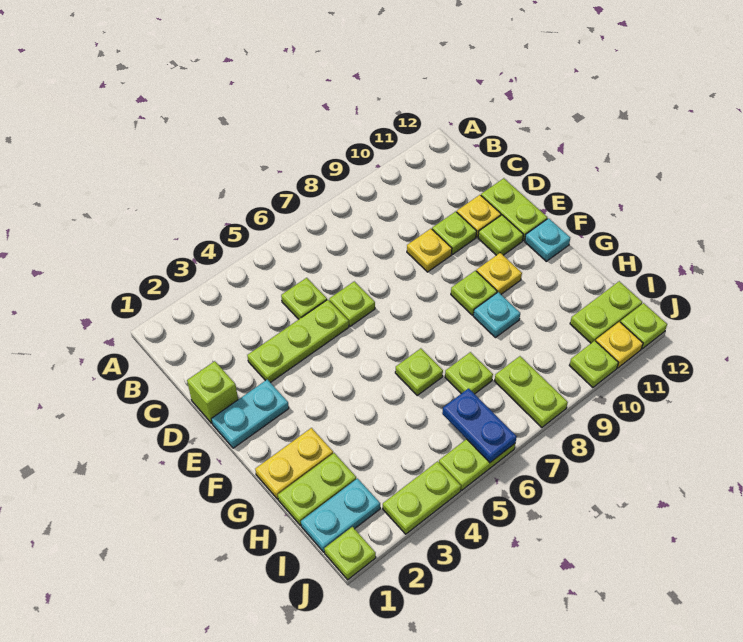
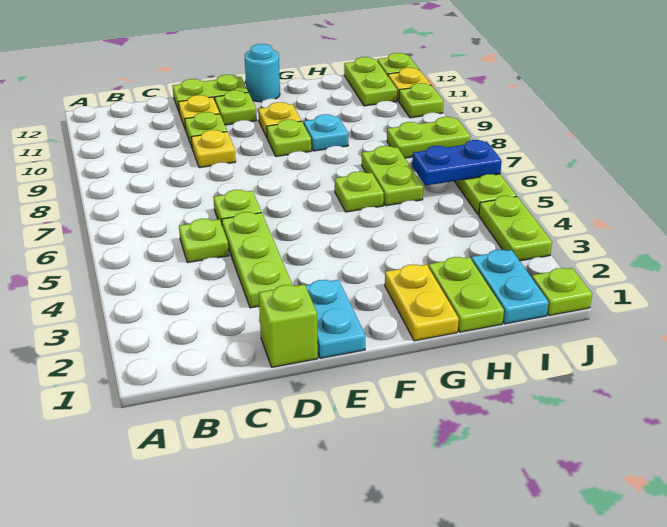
cyan plate F12 level 1 -> cyan round brick F12 level 1
lime plate H7 level 1 -> lime plate H6:H7 level 1

